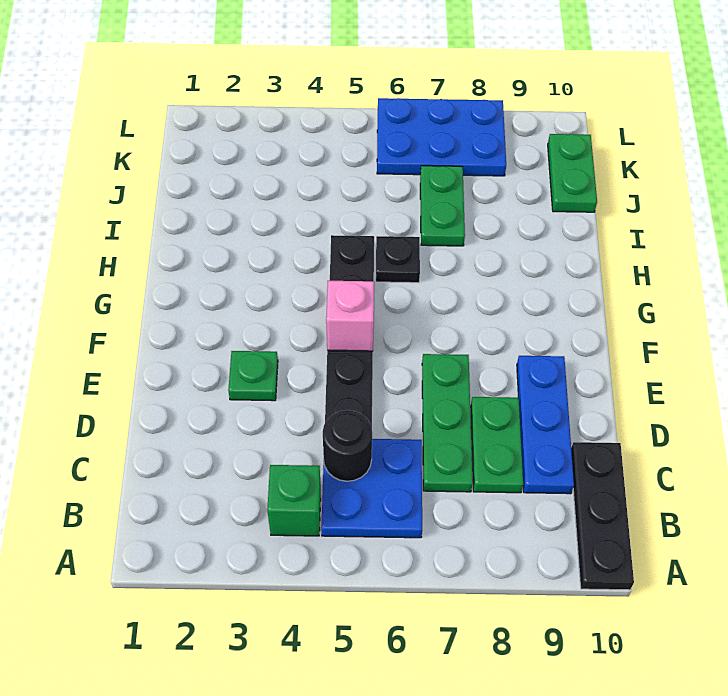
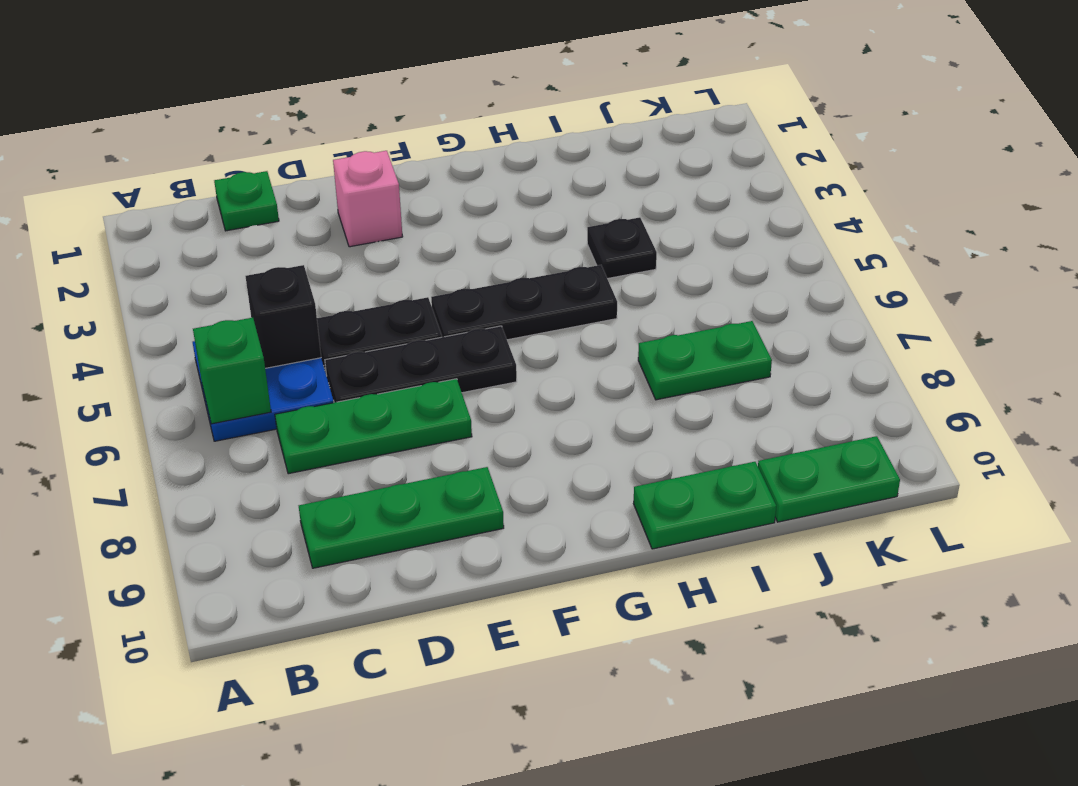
black plate A10:C10 level 1 -> black plate D6:F6 level 1
green brick B4 level 1 -> green brick B6 level 2
black round brick C5 level 2 -> black brick C5 level 2
green plate C8:D8 level 1 -> green plate H10:I10 level 1
blue plate C9:E9 level 1 -> green plate C9:E9 level 1
green plate E3 level 1 -> green plate C1 level 1
pink brick F5 level 2 -> pink brick E2 level 1
black plate H6 level 1 -> black plate I4 level 1
blue plate K6:L8 level 1 -> none

